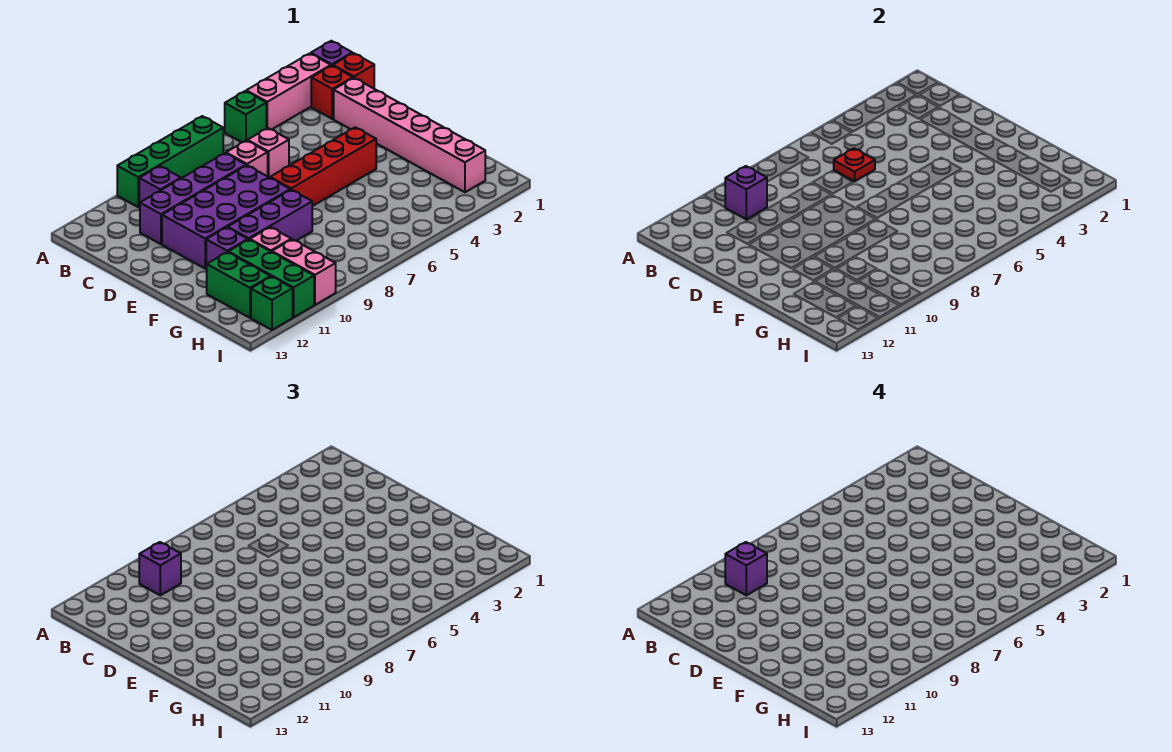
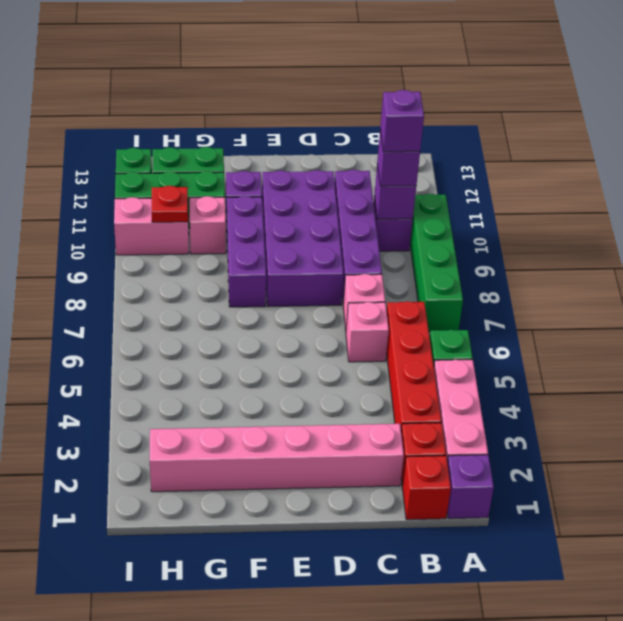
red plate C6 level 2 -> red plate H10 level 2
red brick E4:E7 level 1 -> red brick B3:B6 level 1

